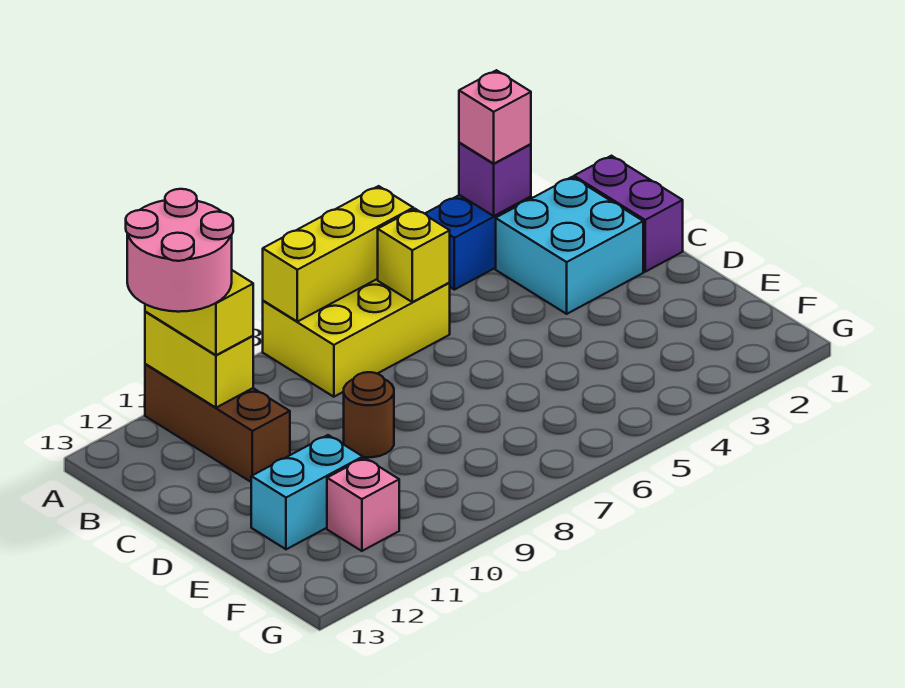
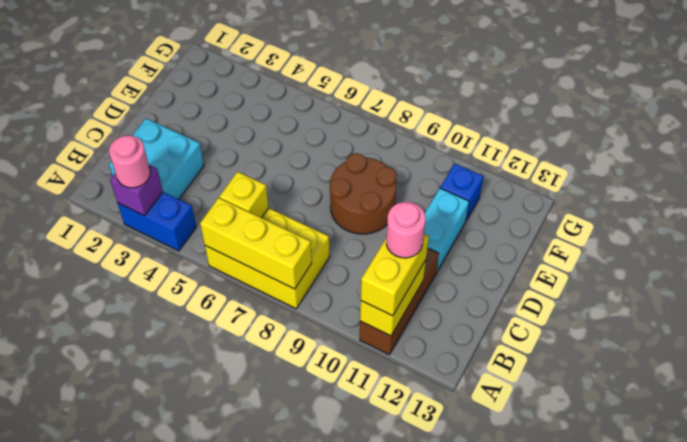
pink brick A3 level 3 -> pink round brick A3 level 3
pink round brick A11:B12 level 4 -> pink round brick B11 level 4
purple brick B1:C1 level 1 -> none
brown round brick D9 level 1 -> brown round brick D8:E9 level 1
cyan brick E11:E12 level 1 -> cyan brick D11:E11 level 1
pink brick F11 level 1 -> blue brick F11 level 1

